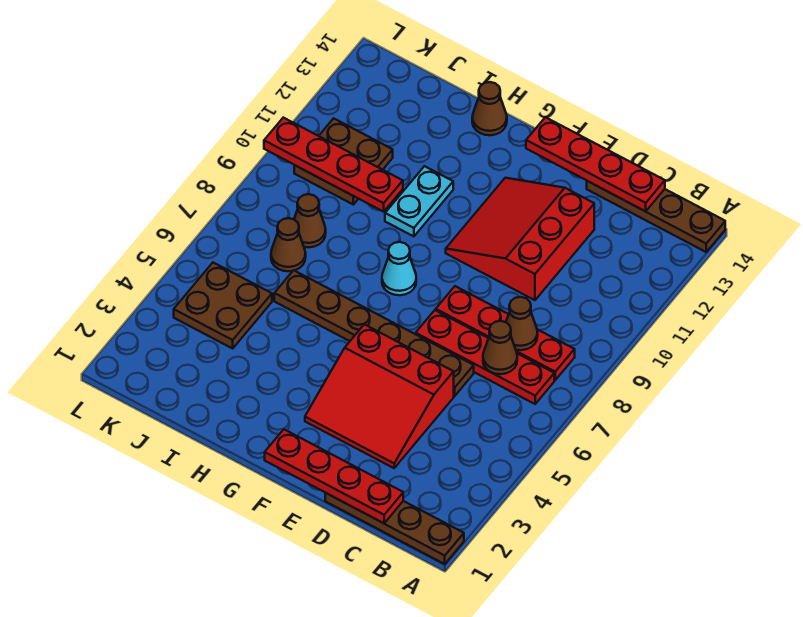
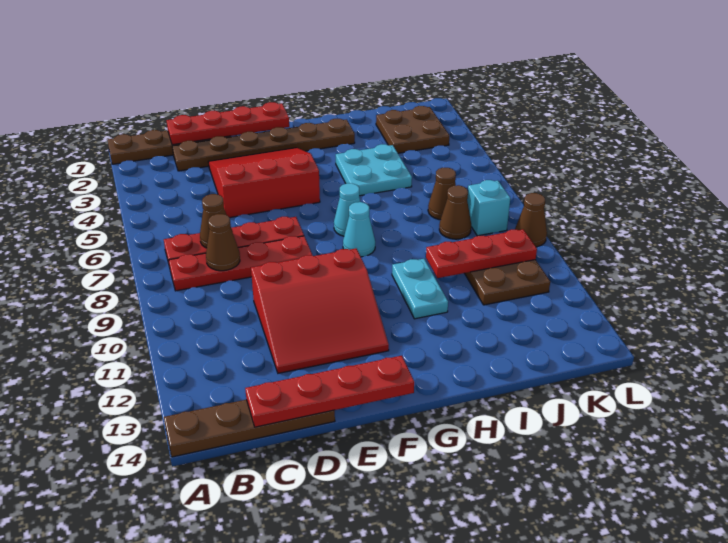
brown plate D6:I6 level 1 -> brown plate C2:H2 level 1
red slope D10:F12 level 1 top D -> red slope D10:F12 level 1 top 10
none -> cyan cone G7 level 1
none -> cyan plate H4:I5 level 1
brown cone H14 level 1 -> brown cone L9 level 1
red plate I10:L10 level 2 -> red plate I10:K10 level 2
brown plate J4:K5 level 1 -> brown plate J2:K3 level 1
none -> cyan brick K8 level 1

